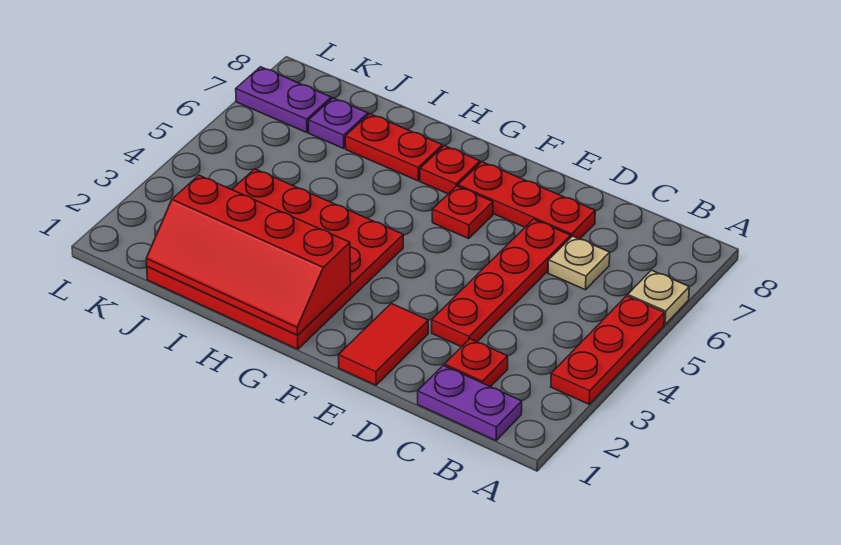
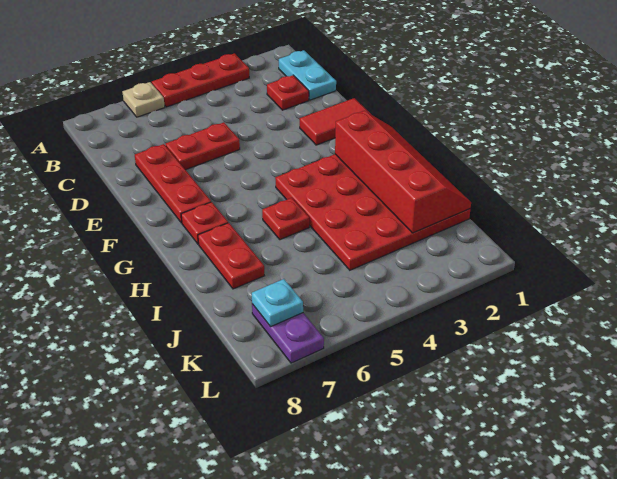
purple plate B1:C1 level 1 -> cyan plate B1:C1 level 1
tan plate C6 level 1 -> none
red plate D3:D6 level 1 -> red plate D5:D6 level 1
red plate F6 level 1 -> red plate H5 level 1
purple plate J7 level 1 -> none
none -> cyan plate K7 level 2

